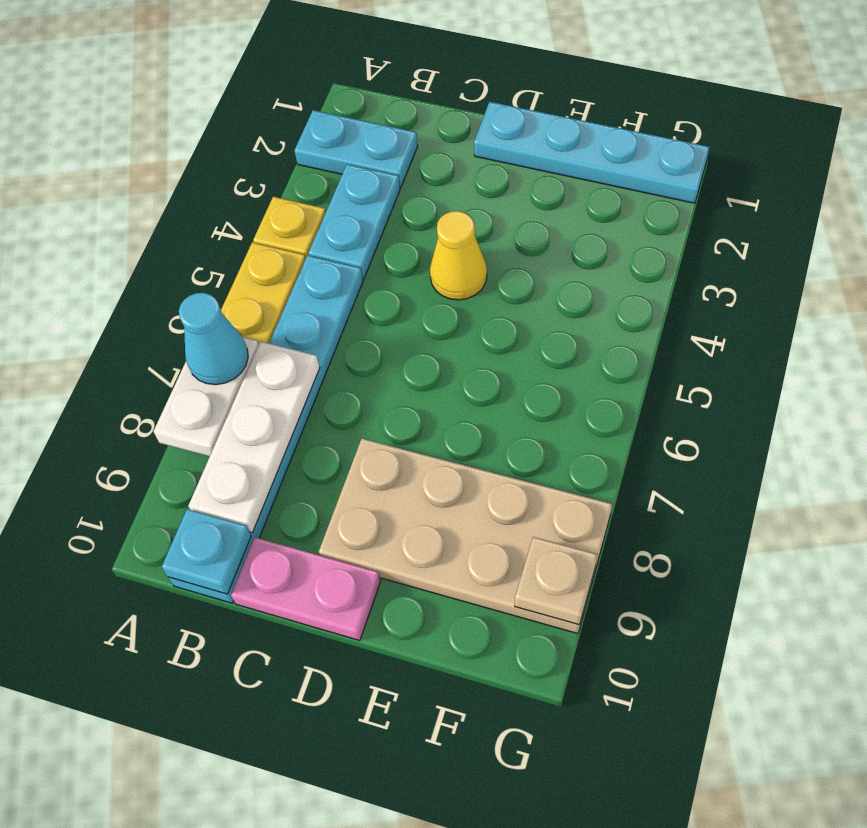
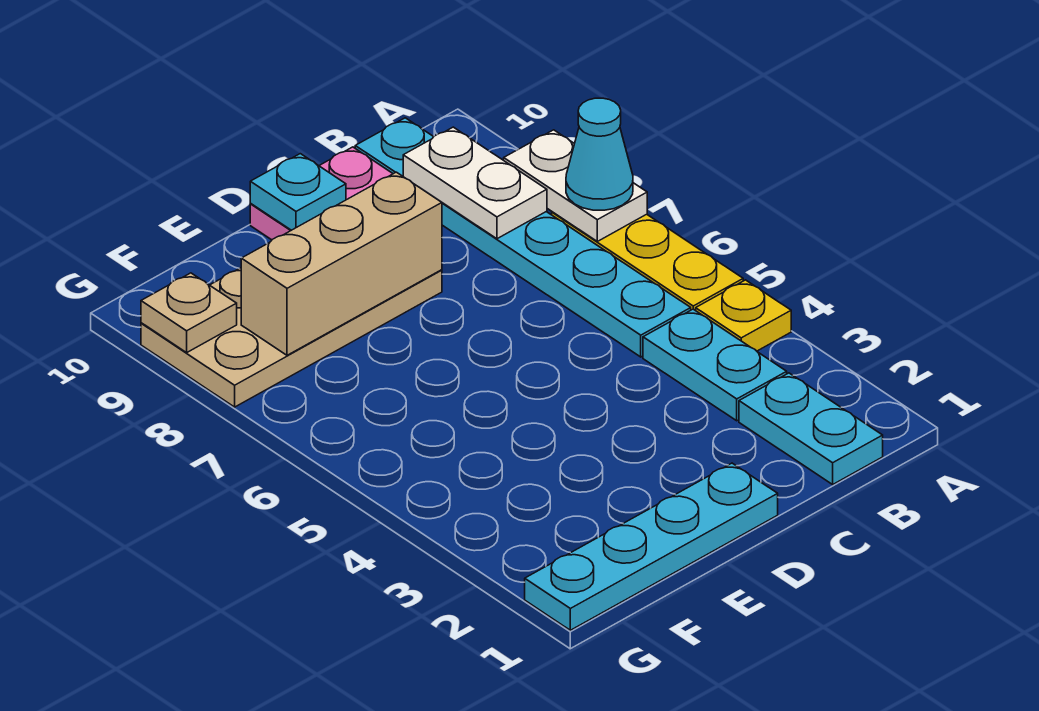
cyan plate A2:B2 level 1 -> cyan plate B1:B2 level 1
white plate B7:B9 level 2 -> white plate B8:B9 level 2
cyan plate B10 level 2 -> cyan plate D10 level 2
yellow cone D4 level 1 -> none
none -> tan brick D8:F8 level 2

